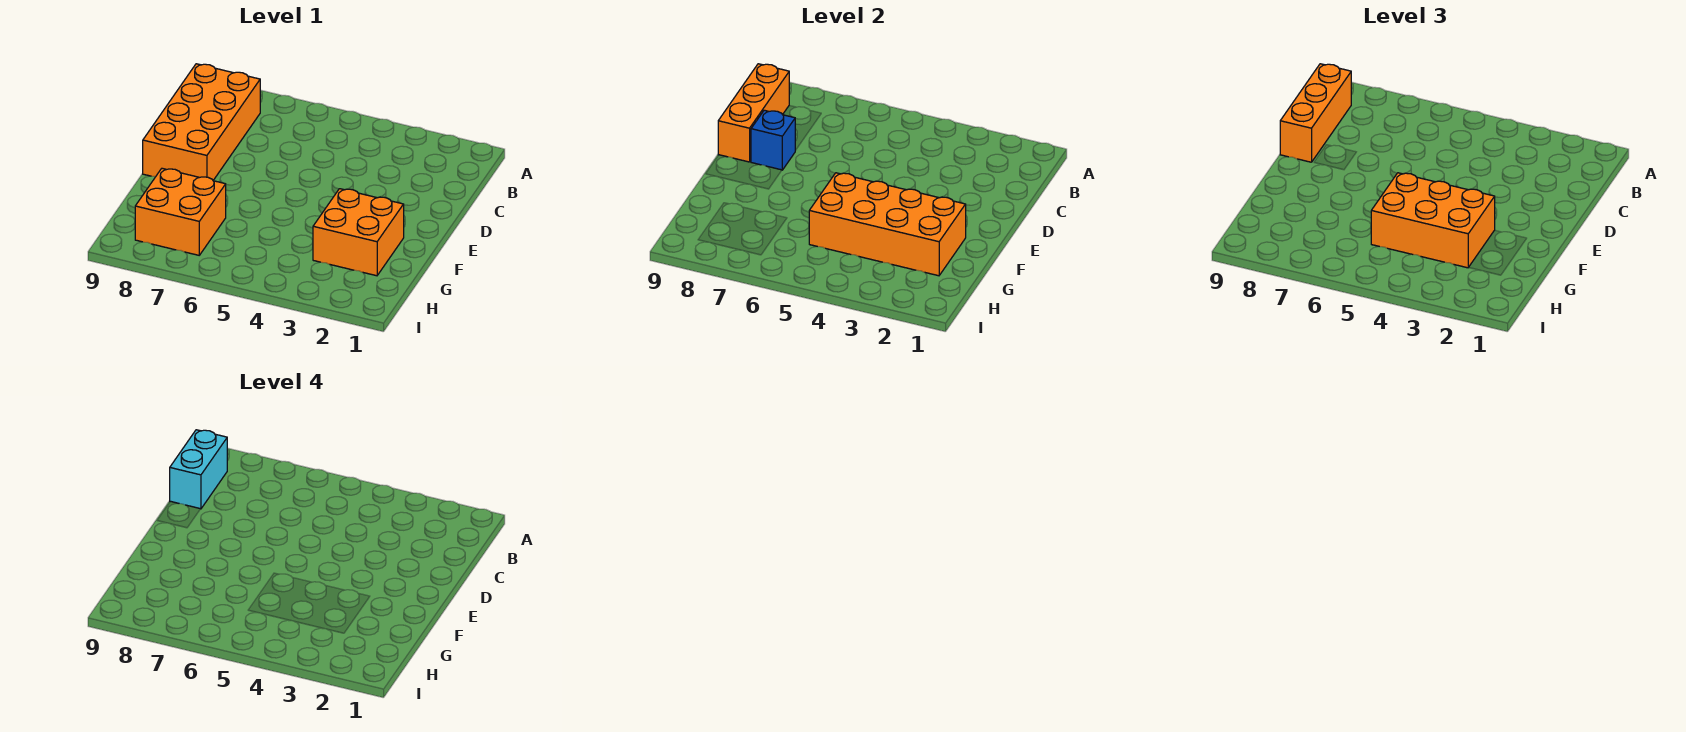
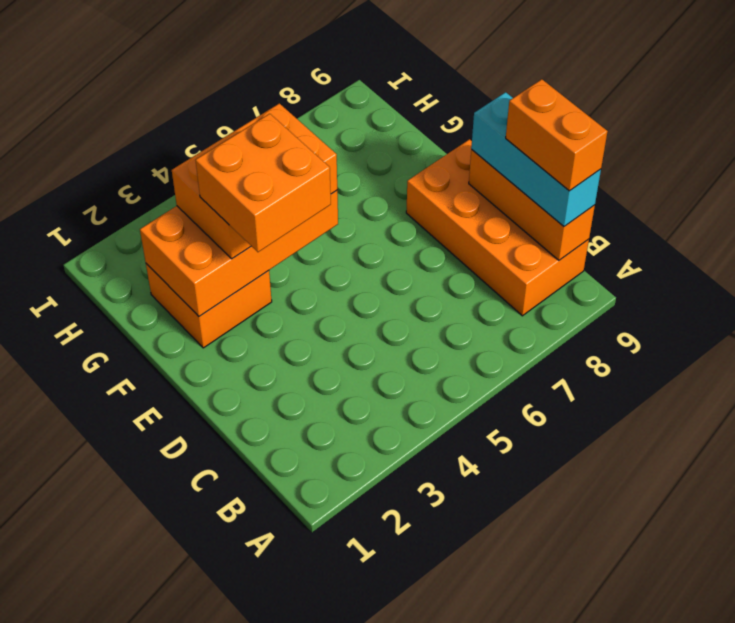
orange brick B9:D9 level 3 -> cyan brick B9:D9 level 3
cyan brick B9:C9 level 4 -> orange brick B9:C9 level 4
blue brick D8 level 2 -> none
orange brick G7:H8 level 1 -> orange brick E3:F4 level 4

